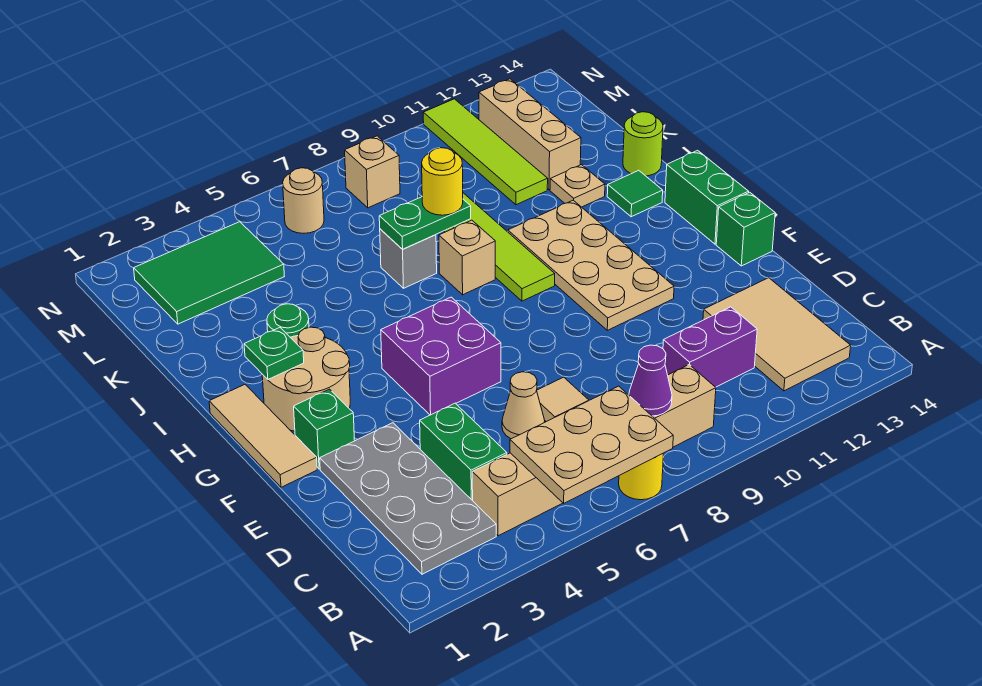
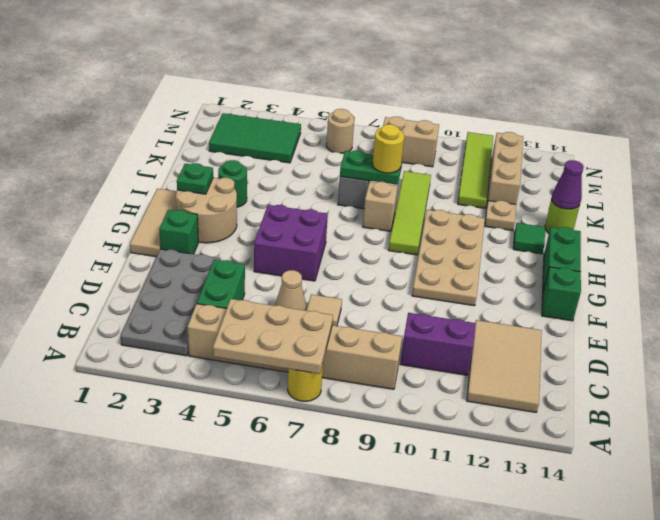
purple cone B8 level 2 -> purple cone J14 level 2
tan brick M8 level 1 -> tan brick M8:M9 level 1

